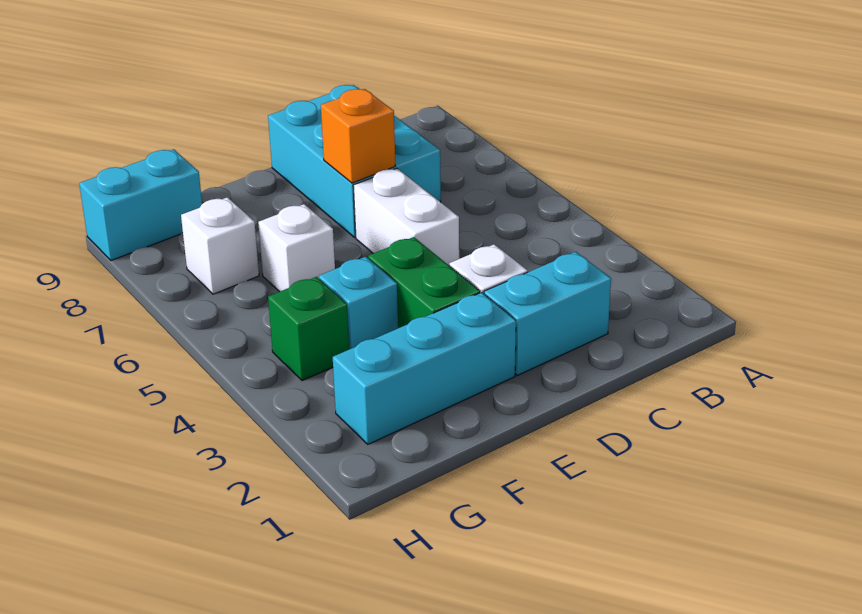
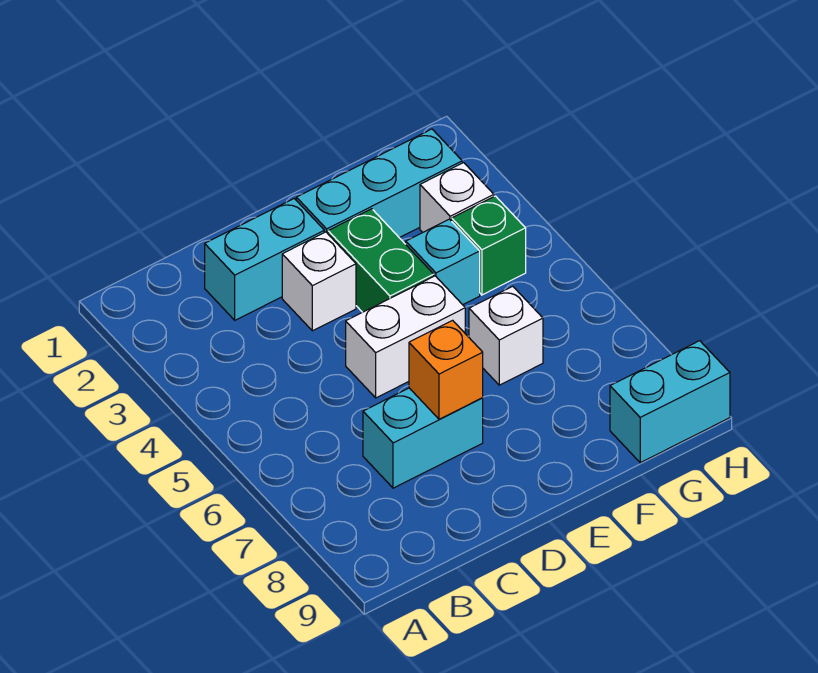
cyan brick C7:D9 level 1 -> cyan brick C7:D7 level 1
white brick D5:D6 level 1 -> white brick D5:E5 level 1
white brick G7 level 1 -> white brick G3 level 1

